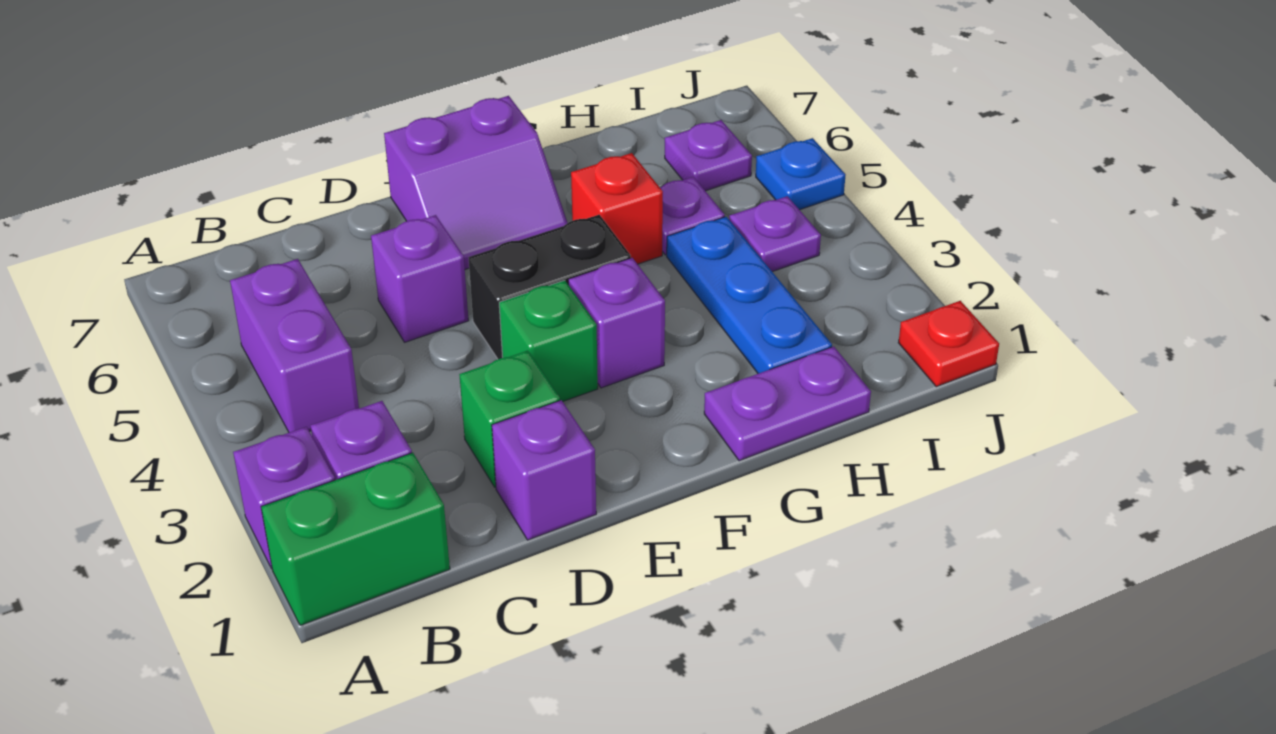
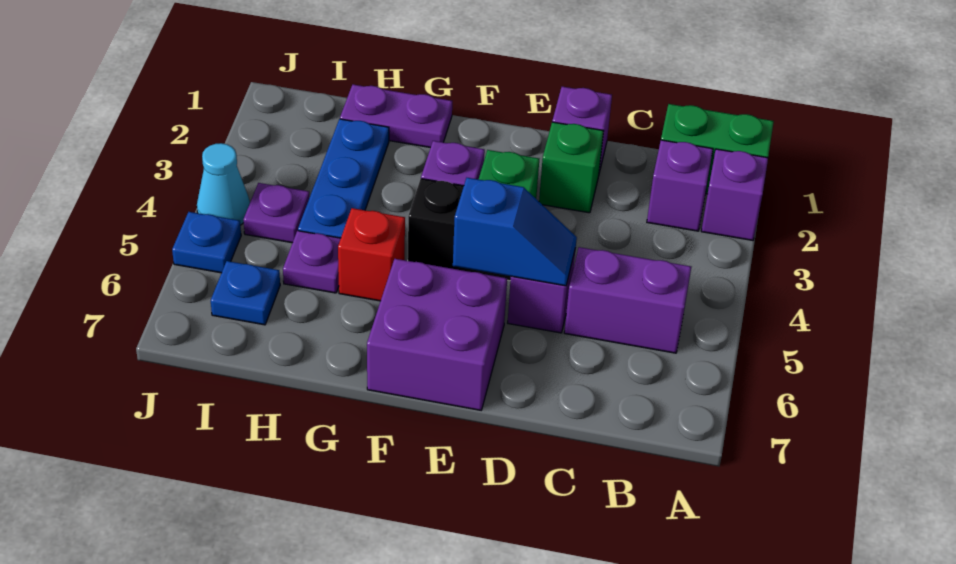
purple brick B4:B5 level 1 -> purple brick B5:C5 level 1
none -> blue slope D5:E5 level 2 top E
purple slope E6:F7 level 1 top 7 -> purple brick E6:F7 level 1
purple plate I6 level 1 -> blue plate I6 level 1
red plate J1 level 1 -> none
none -> cyan cone J4 level 1

